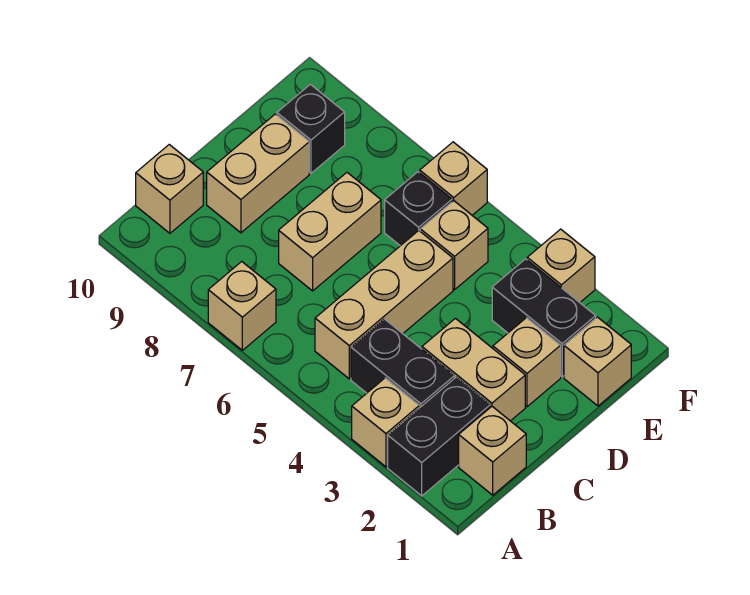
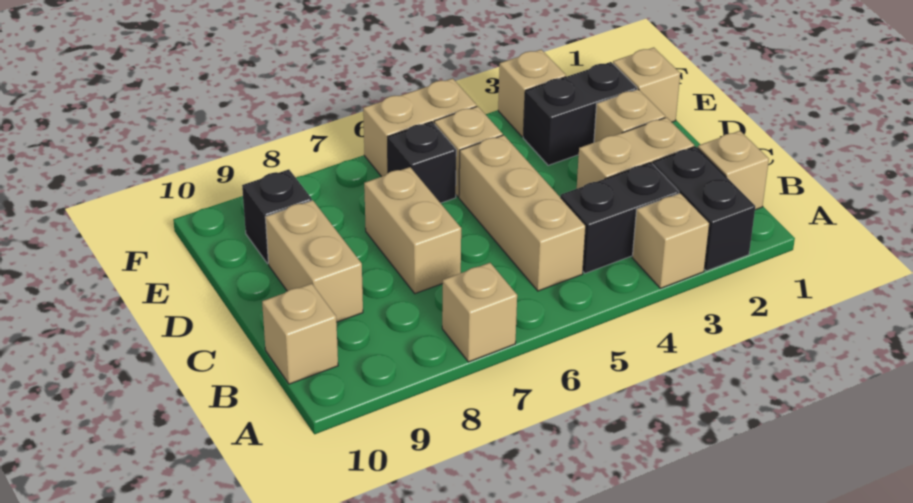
tan brick F6 level 1 -> tan brick F5:F6 level 1

